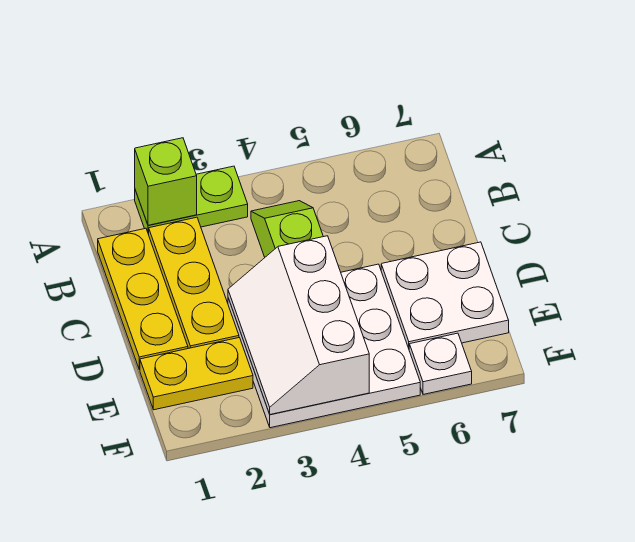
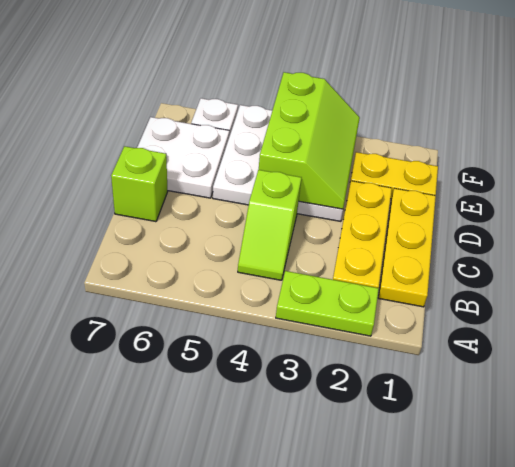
lime brick A2 level 2 -> lime brick C7 level 1
white slope D3:F4 level 2 top 4 -> lime slope D3:F4 level 2 top 4

